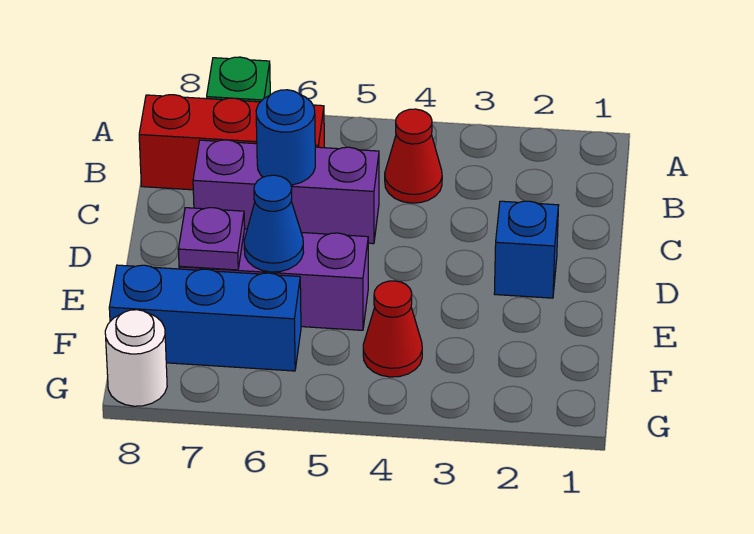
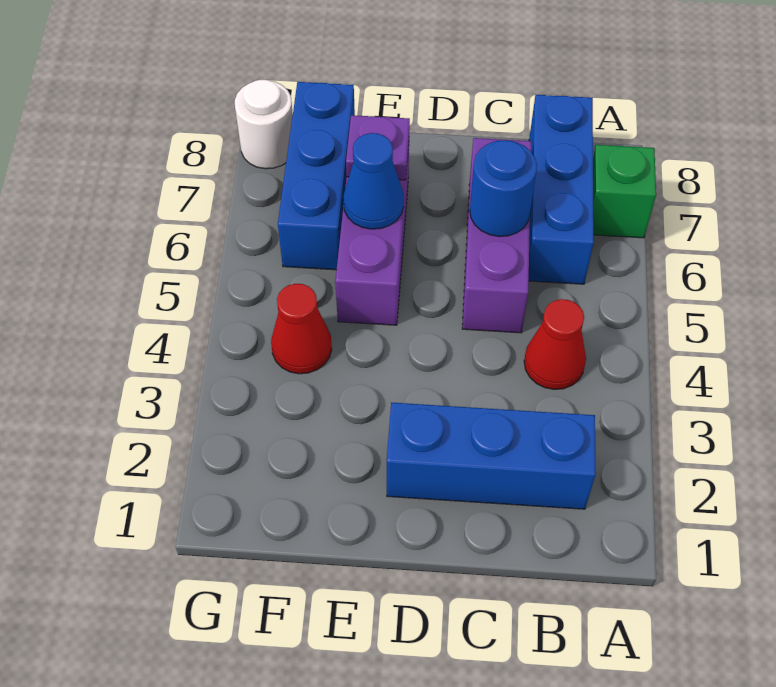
red brick B6:B8 level 1 -> blue brick B6:B8 level 1
blue brick D2 level 1 -> blue brick B2:D2 level 1

